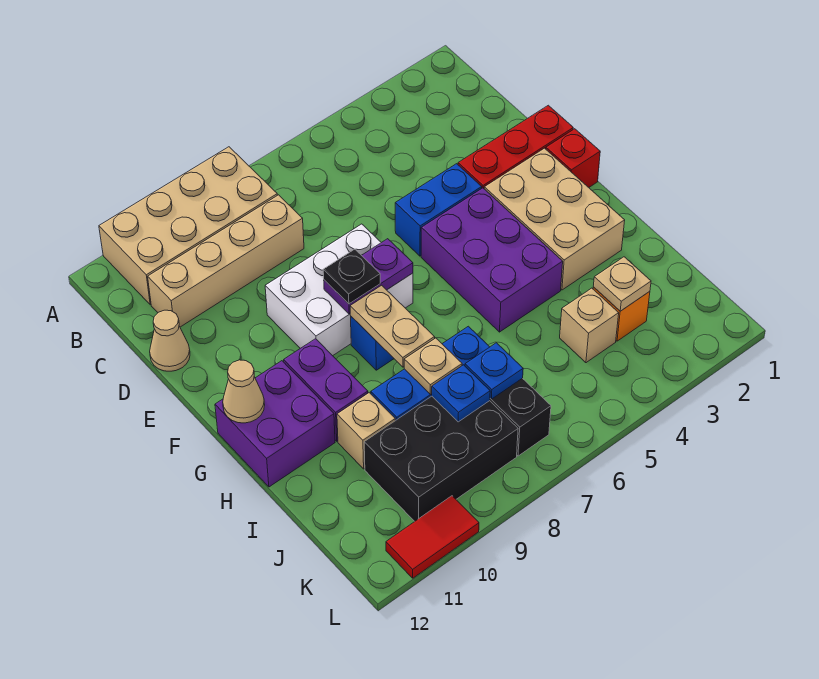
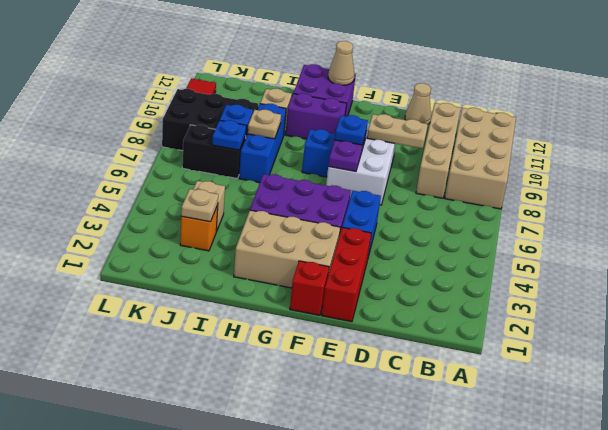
black plate F8 level 3 -> blue plate F8 level 3
tan plate G8:H8 level 2 -> tan plate D9:E9 level 2
black brick J8:K10 level 1 -> black brick J8:L9 level 1

